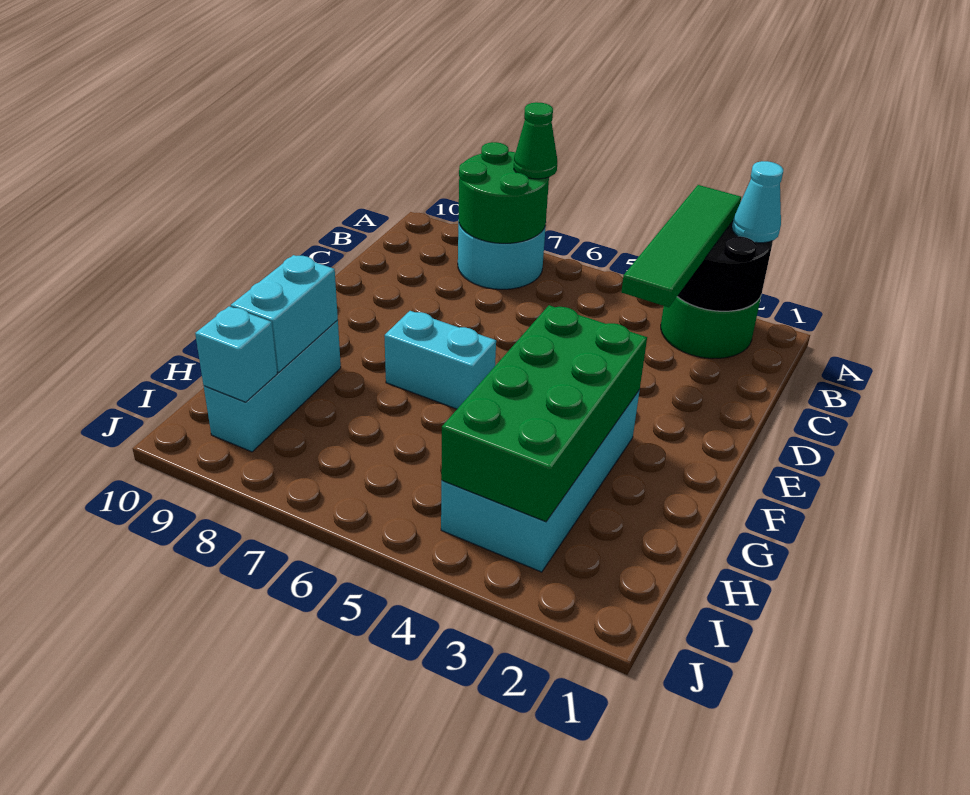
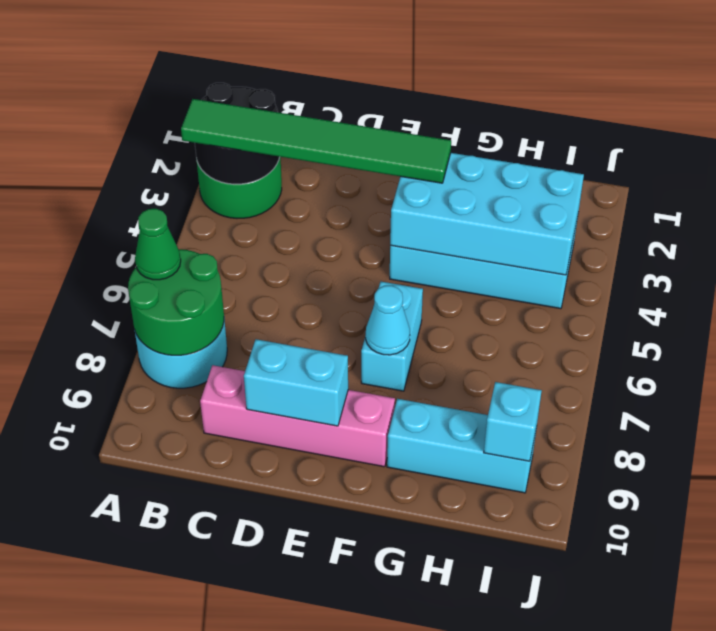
cyan cone A2 level 3 -> cyan cone F7 level 2
green tile A3:D3 level 3 -> green tile A3:F3 level 3
none -> pink brick C9:F9 level 1
green brick F3:I4 level 2 -> cyan brick F3:I4 level 2
cyan brick G9:H9 level 2 -> cyan brick D9:E9 level 2

